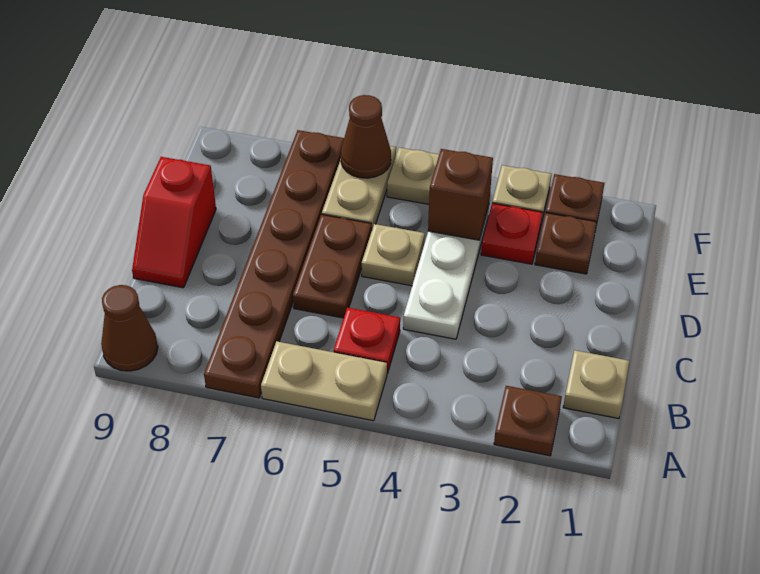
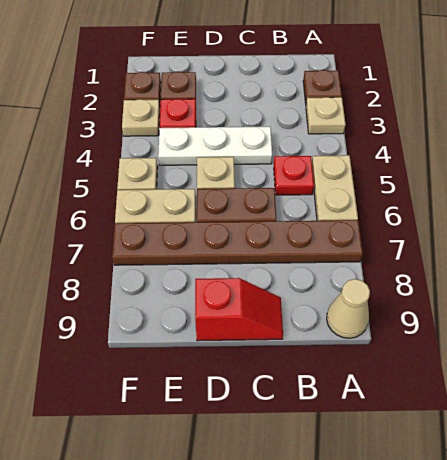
brown cone A9 level 1 -> tan cone A9 level 1
tan plate B1 level 1 -> tan plate A3 level 1
brown brick E4 level 2 -> none
brown cone F6 level 2 -> none

